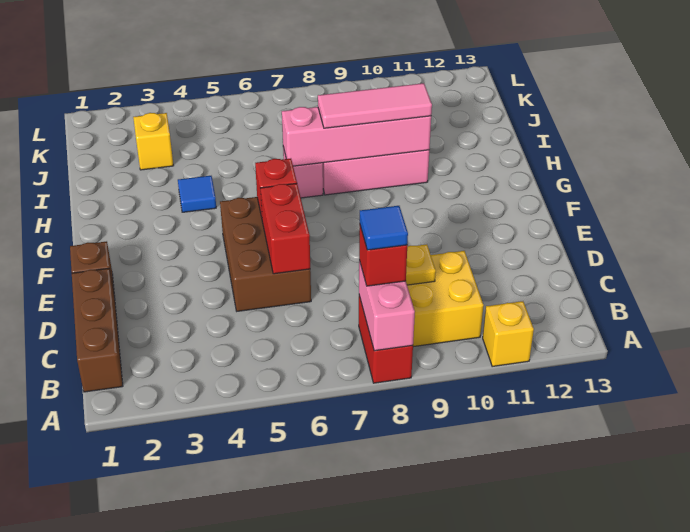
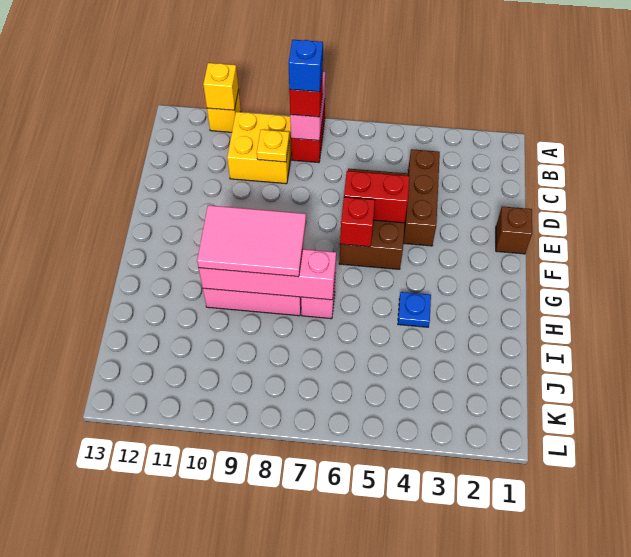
brown brick B1:D1 level 1 -> brown brick C4:E4 level 1
blue tile B8 level 4 -> blue brick B8 level 4
red brick D6:E6 level 2 -> red brick E5:E6 level 2
blue tile H4 level 1 -> blue plate H4 level 1
pink tile H8:H10 level 3 -> pink tile G8:H10 level 3
yellow brick J3 level 1 -> yellow brick A11 level 2

